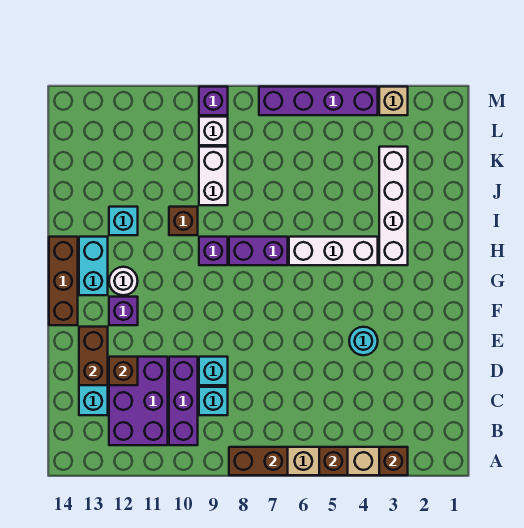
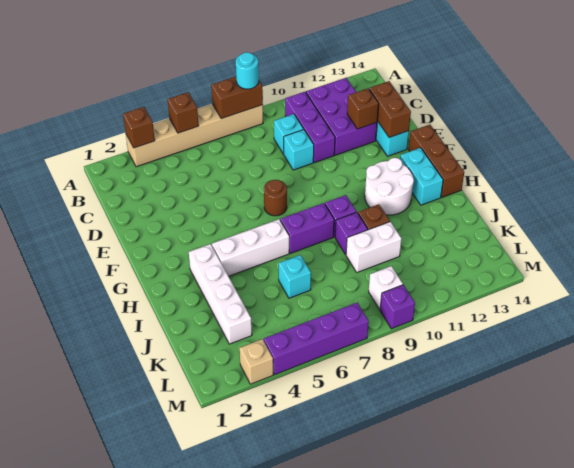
cyan round brick E4 level 1 -> cyan round brick A8 level 3
none -> brown round brick F7 level 1
purple brick F12 level 1 -> purple brick I9 level 1
white round brick G12 level 1 -> white round brick G11:H12 level 1
cyan brick I12 level 1 -> cyan brick J6 level 1
white brick J9:K9 level 1 -> white brick J9:J10 level 1

